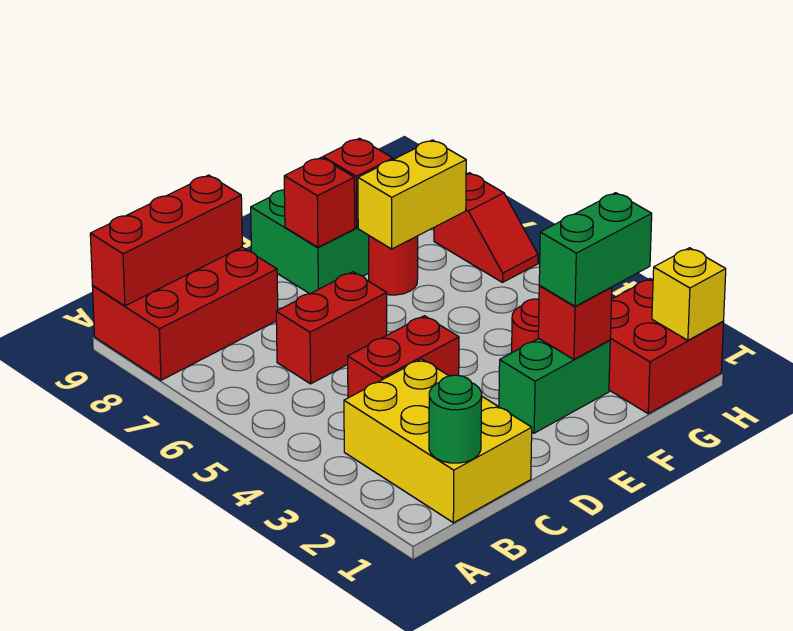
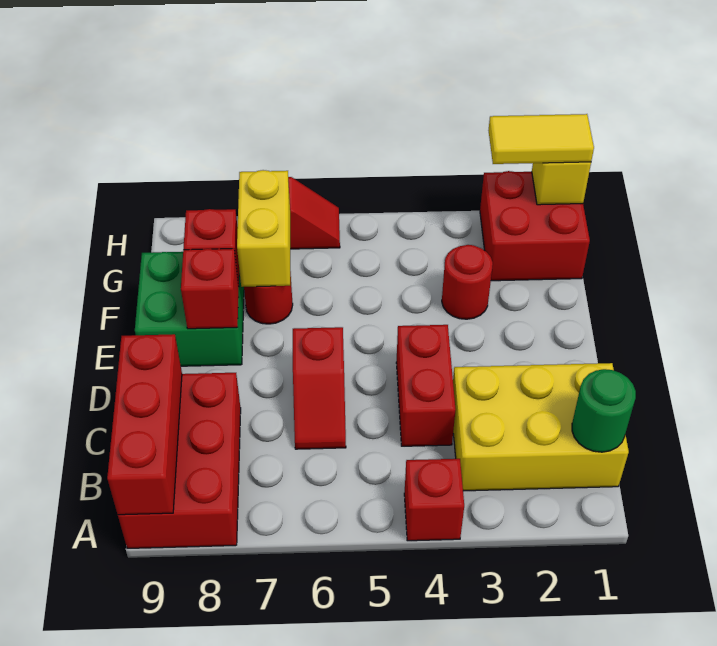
red brick C6:D6 level 1 -> red slope C6:D6 level 1 top D
green brick E2:F2 level 1 -> none
red brick F2 level 2 -> red brick A4 level 1
green brick F2:G2 level 3 -> none
none -> yellow tile H1:H2 level 3

